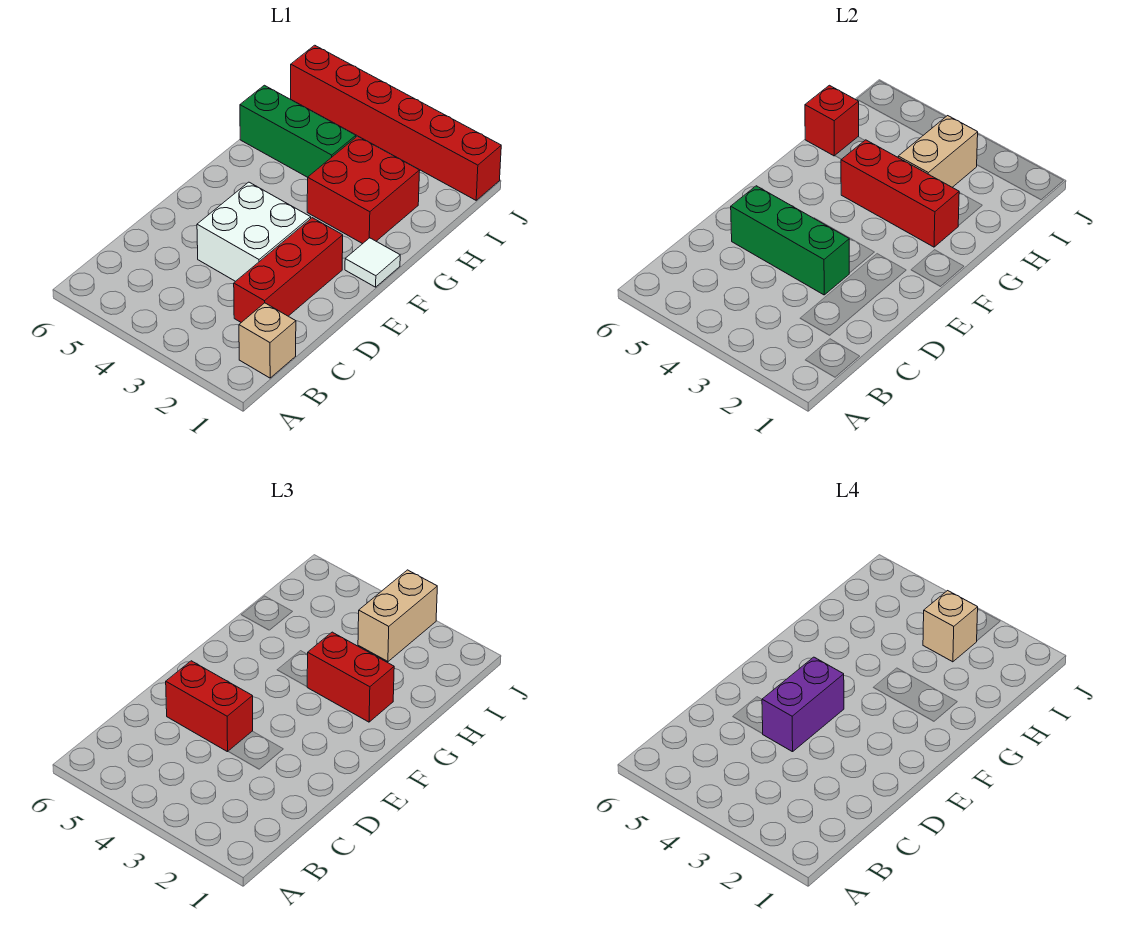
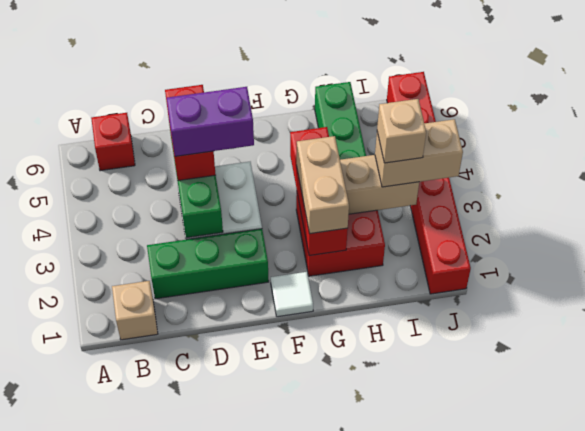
red brick C2:E2 level 1 -> green brick C2:E2 level 1
red brick G2:G3 level 3 -> tan brick G2:G3 level 3
red brick H6 level 2 -> red brick B6 level 1

